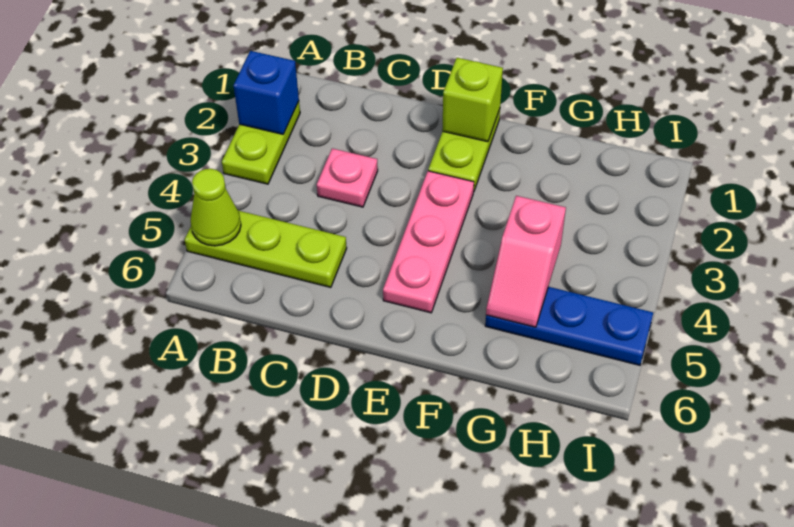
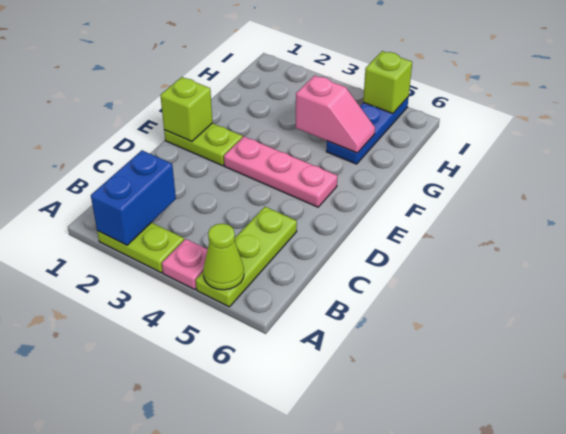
blue brick A2 level 2 -> blue brick A2:B2 level 2
pink plate C3 level 1 -> pink plate A4 level 1
none -> lime brick I5 level 2

